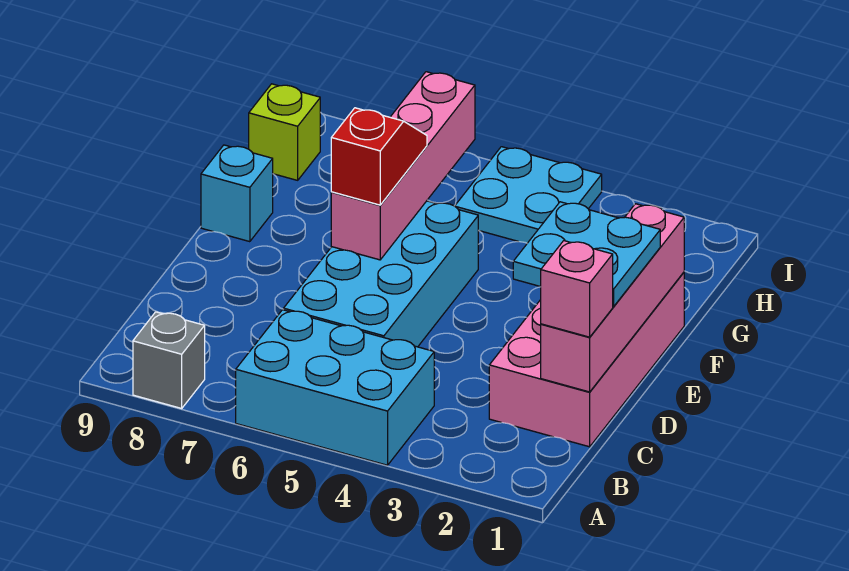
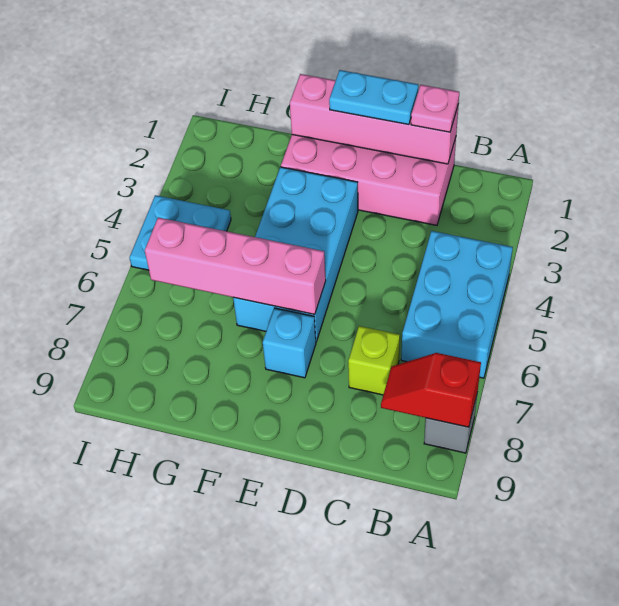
pink brick C1 level 3 -> pink plate C1 level 3
cyan brick C5:F6 level 1 -> cyan brick E3:F6 level 1
cyan plate D1:E2 level 3 -> cyan plate D1:E1 level 3
red slope E6:F6 level 3 top E -> red slope A8:B8 level 2 top A
cyan brick F9 level 1 -> cyan brick E7 level 1
lime brick H9 level 1 -> lime brick C7 level 1

